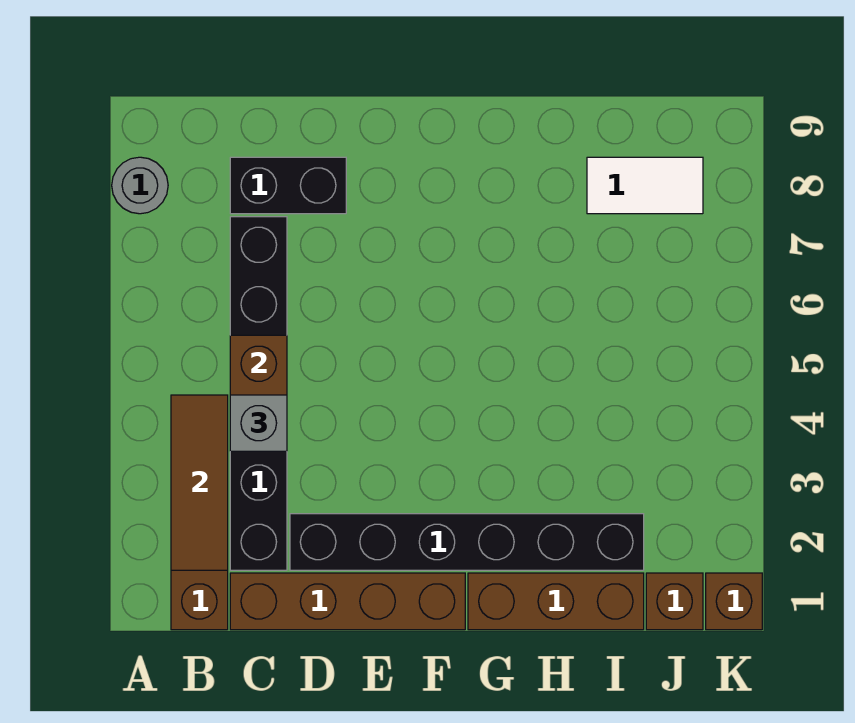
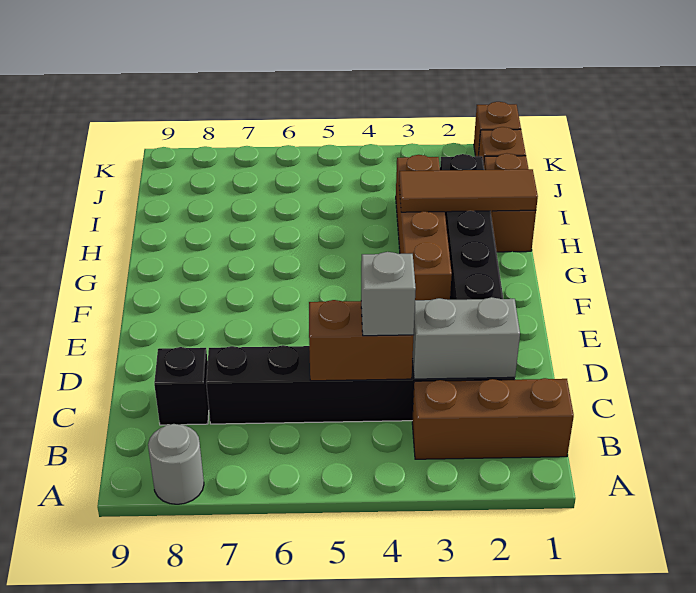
brown tile B2:B4 level 2 -> brown tile H1:H3 level 2
brown brick C1:F1 level 1 -> brown brick F3:I3 level 1
none -> grey brick C2:C3 level 2
black brick C8:D8 level 1 -> black brick C8 level 1
brown brick G1:I1 level 1 -> brown brick H1:I1 level 1
white tile I8:J8 level 1 -> none

